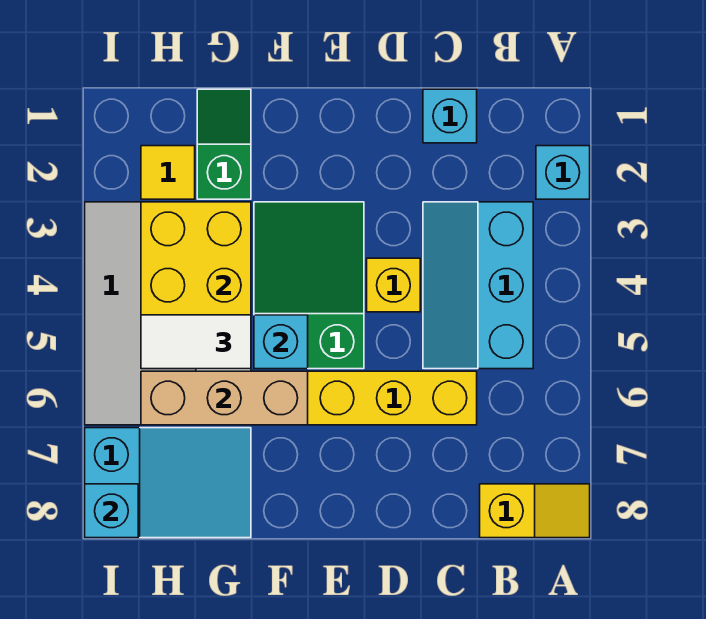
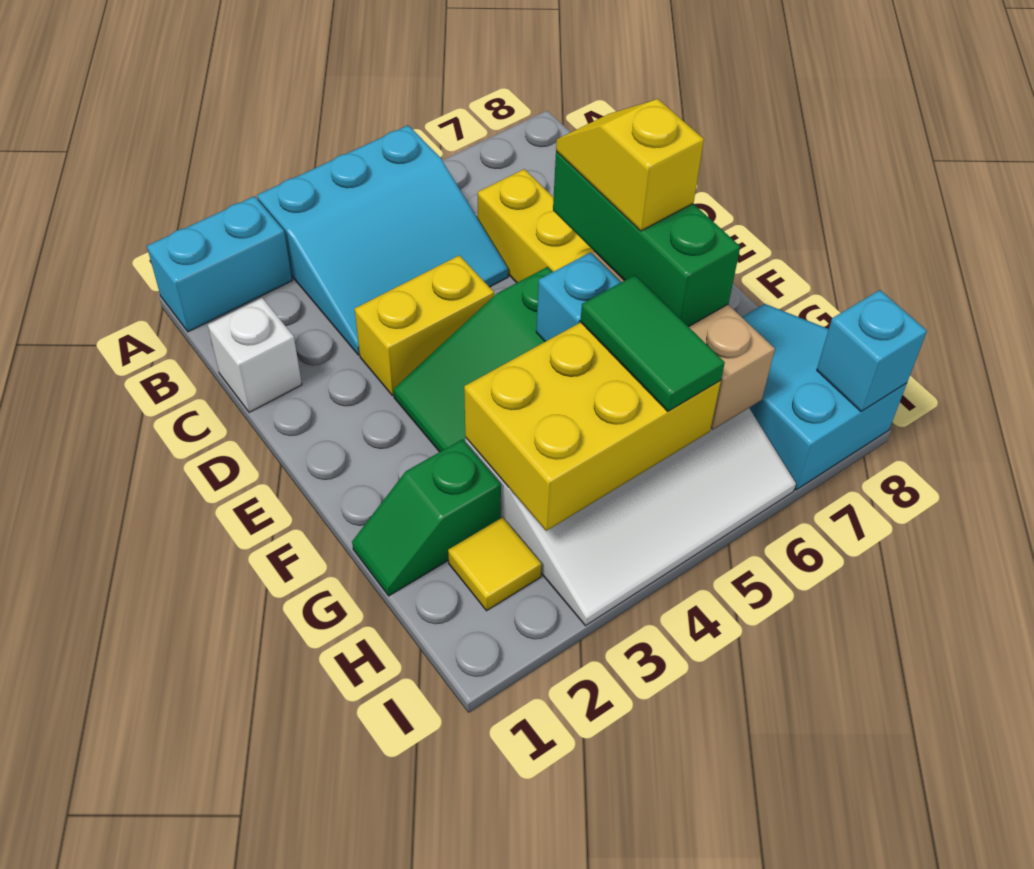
cyan brick A2 level 1 -> cyan brick A1:A2 level 1
yellow slope A8:B8 level 1 top B -> yellow slope E6:F6 level 4 top F
cyan slope B3:C5 level 1 top B -> cyan slope A3:C5 level 1 top A
cyan brick C1 level 1 -> white brick C1 level 1
yellow brick D4 level 1 -> yellow brick D3:D4 level 1
none -> green brick E6:G6 level 3
white tile G5:H5 level 3 -> green tile G5:H5 level 3

